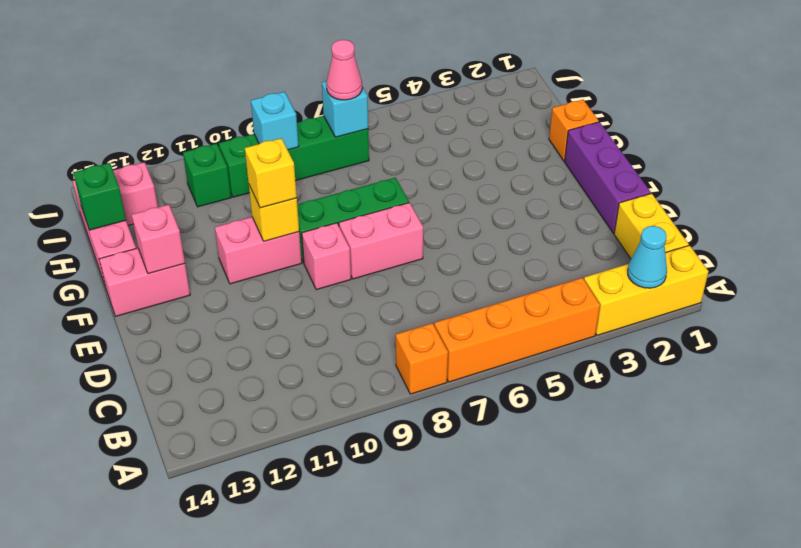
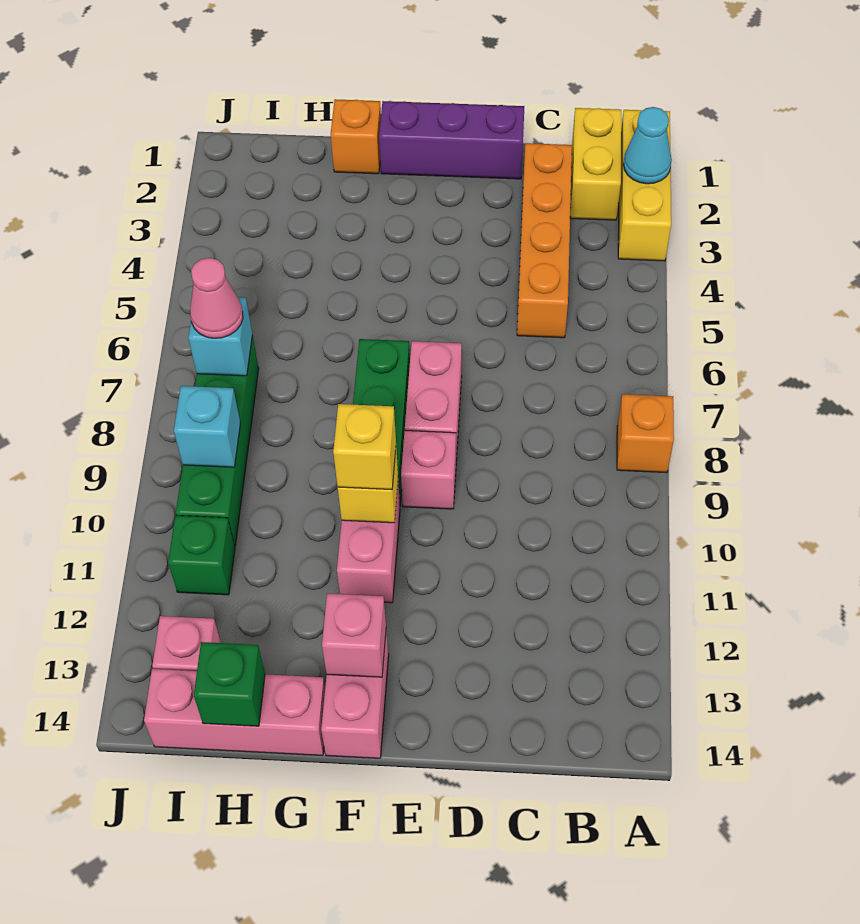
orange brick A4:A7 level 1 -> orange brick C2:C5 level 1
yellow brick B1:C1 level 1 -> yellow brick B1:B2 level 1

